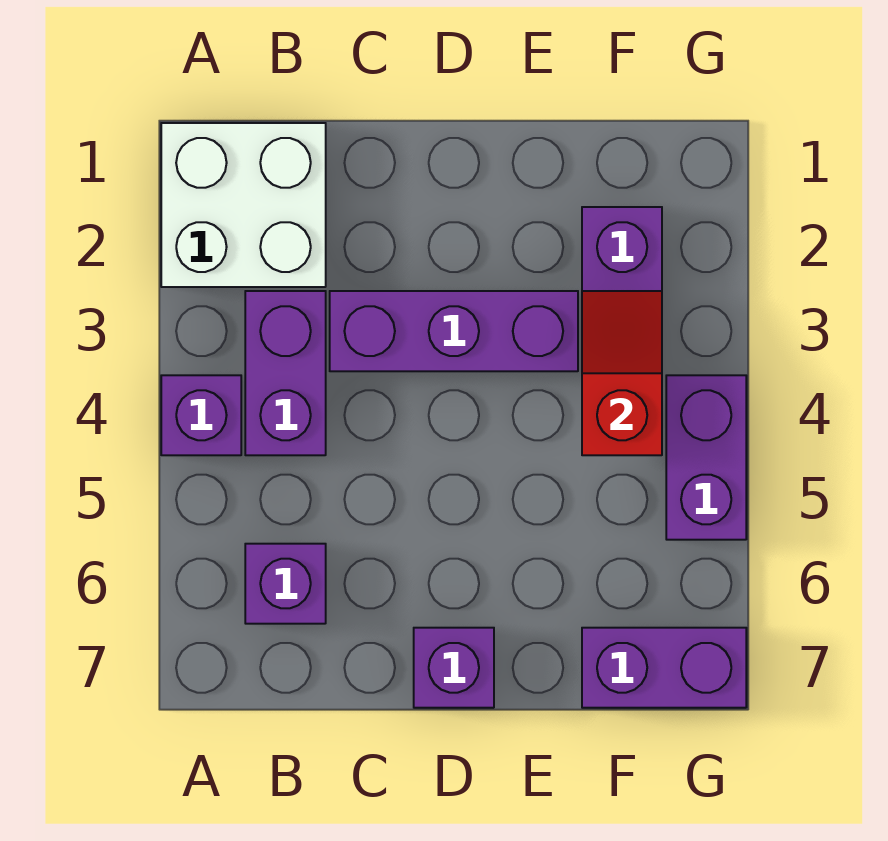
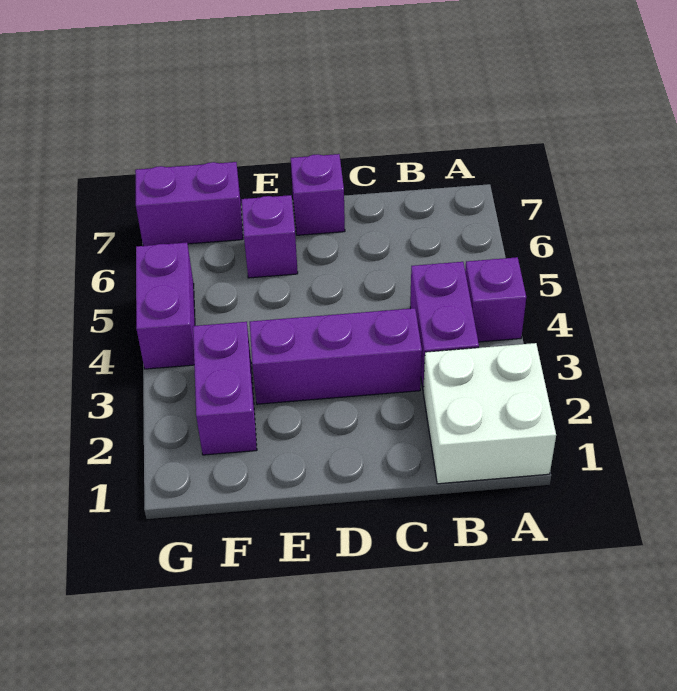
purple brick B6 level 1 -> purple brick E6 level 1
red slope F3:F4 level 2 top 4 -> none

